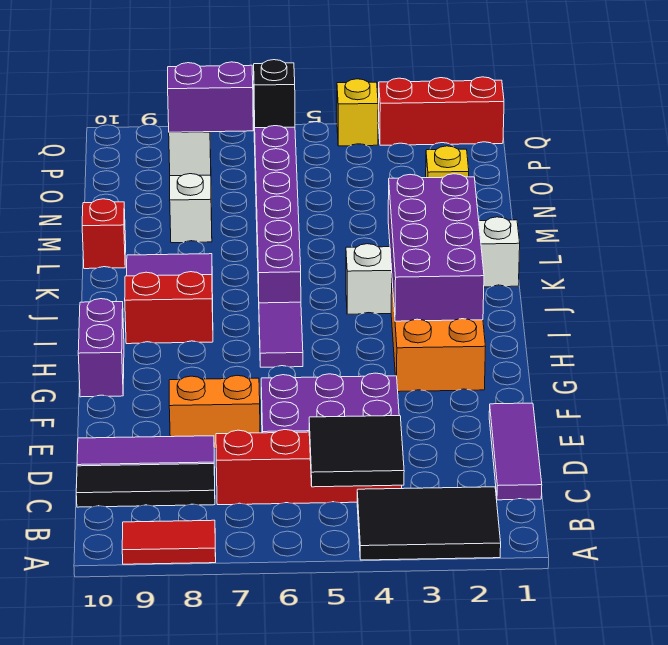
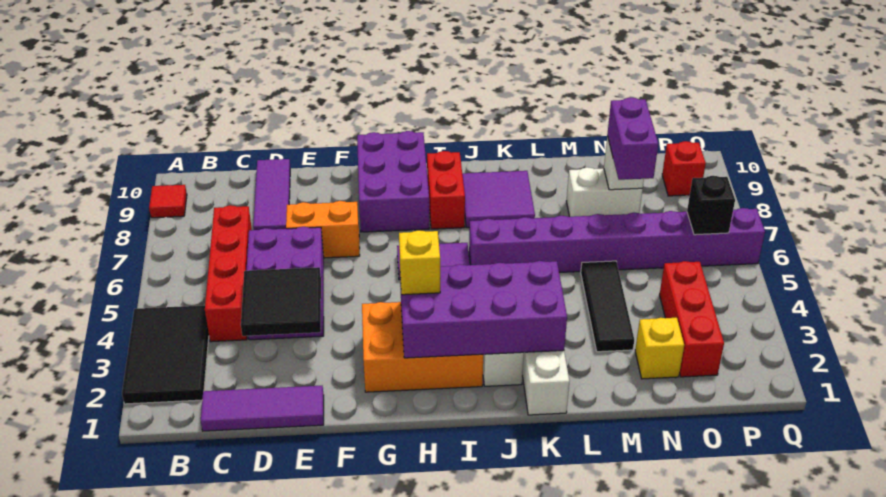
red tile A8:A9 level 1 -> red tile A9 level 1
black tile B4:C5 level 2 -> black tile D3:E4 level 2
black tile C8:C10 level 1 -> black tile M3:M5 level 1
orange brick E7:E8 level 1 -> orange brick E7:F7 level 1
purple brick G10:H10 level 1 -> purple brick G8:H10 level 1
red brick L10 level 1 -> red brick P9 level 1
red brick Q1:Q3 level 1 -> red brick O2:O4 level 1
yellow brick Q4 level 1 -> yellow brick H3 level 3

